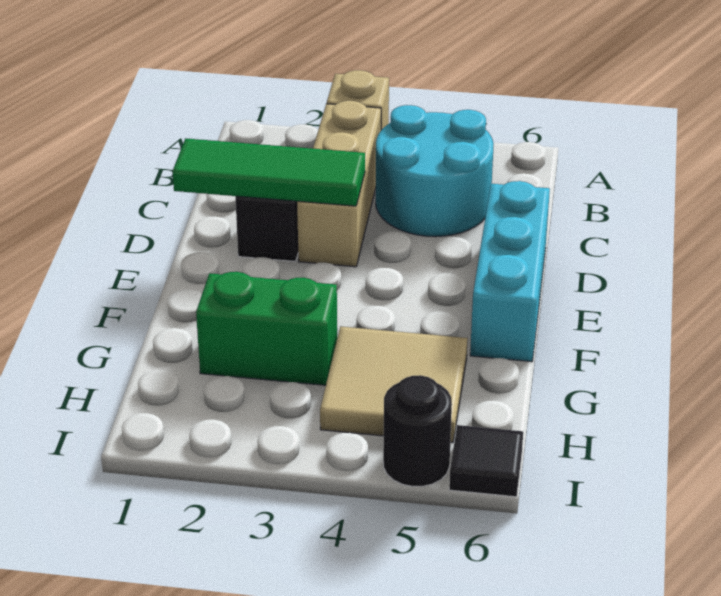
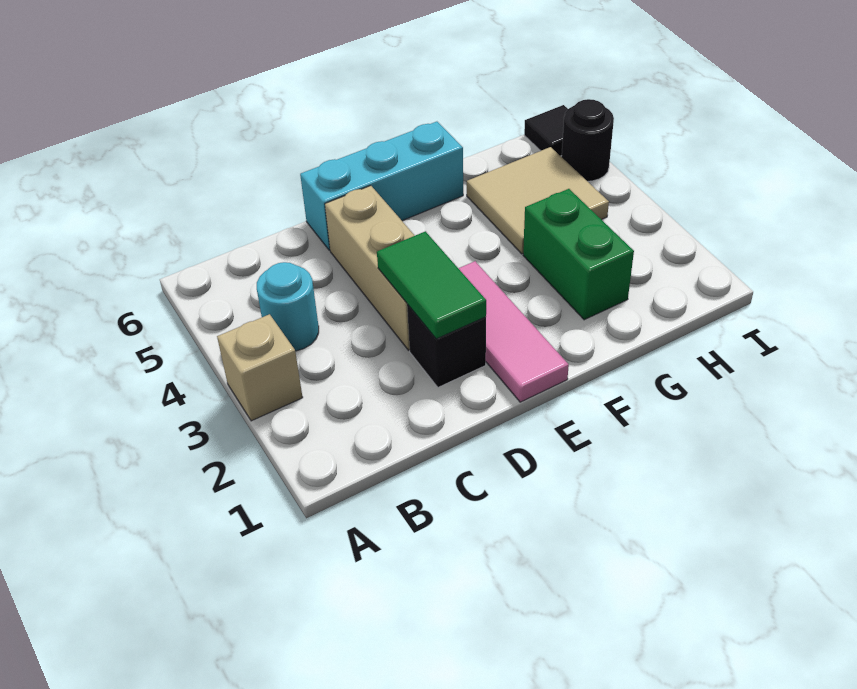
tan brick B3:D3 level 1 -> tan brick D3:D5 level 1
cyan round brick B4:C5 level 1 -> cyan round brick B4 level 1
green tile D1:D3 level 2 -> green tile D2:D3 level 2
none -> pink tile E1:E3 level 1

